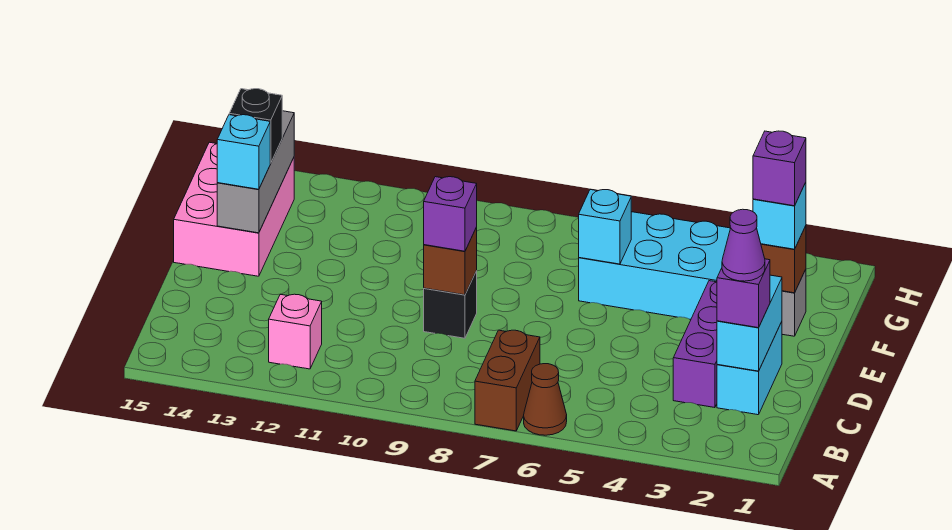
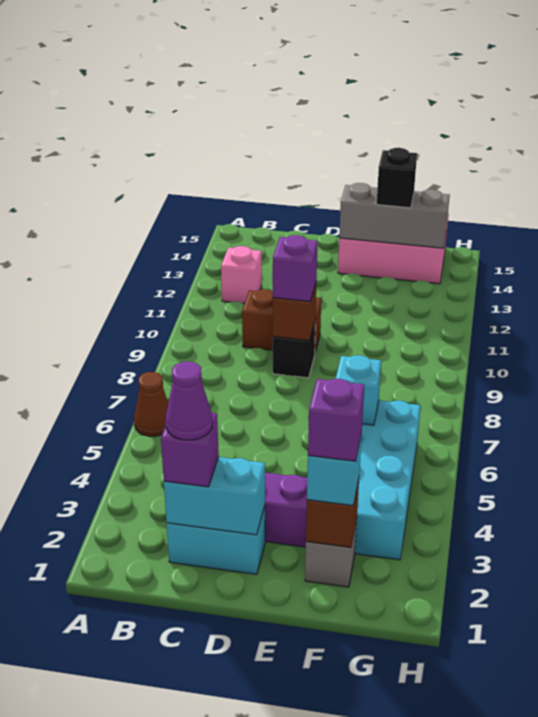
brown brick A7:B7 level 1 -> brown brick C10:D10 level 1
cyan brick E14 level 3 -> none

